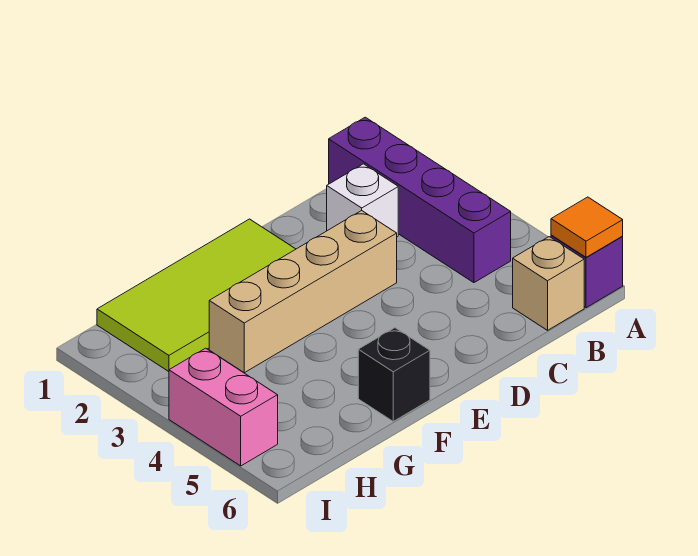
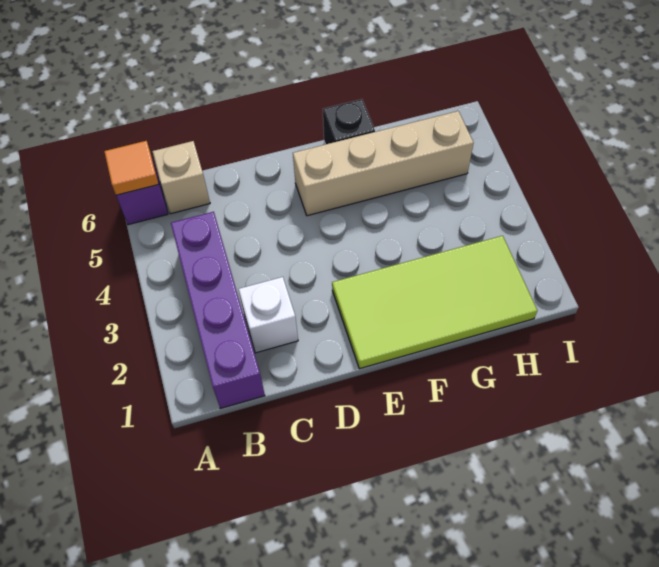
tan brick D3:G3 level 1 -> tan brick E5:H5 level 1
pink brick I4:I5 level 1 -> none

